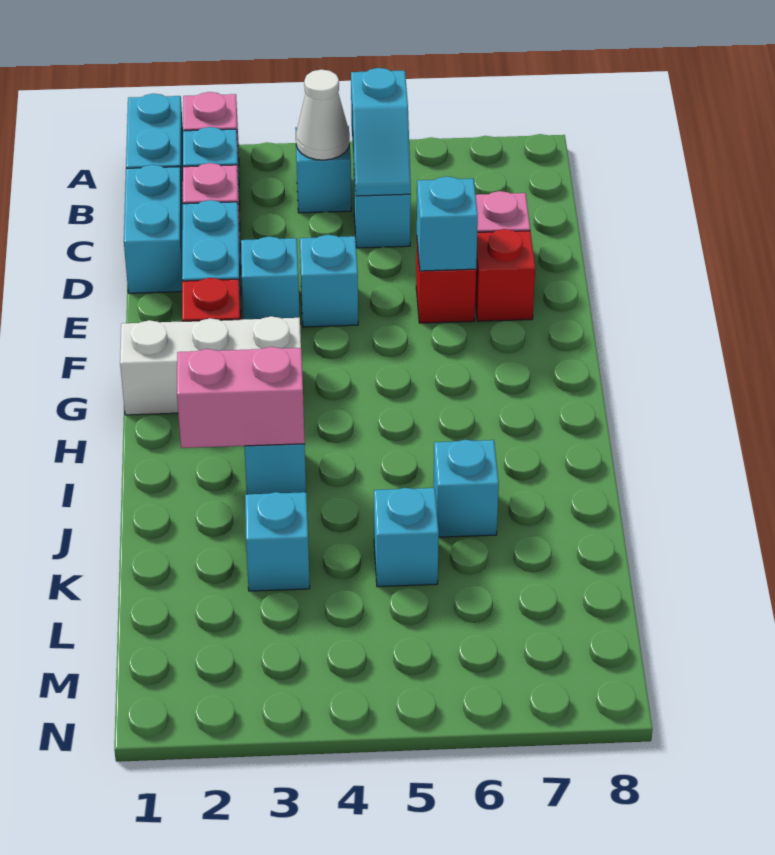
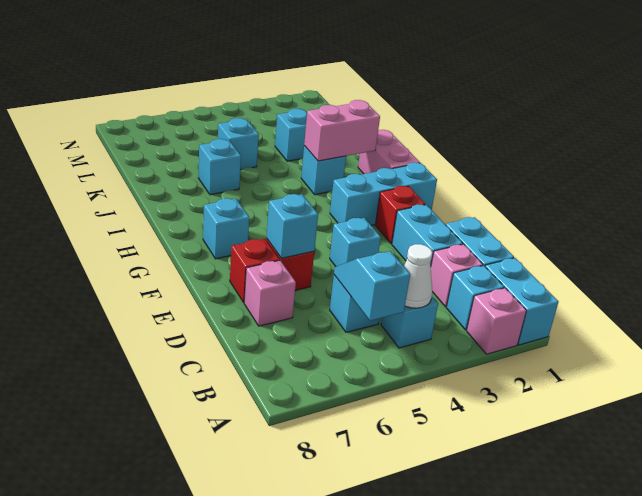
cyan brick E3 level 1 -> cyan brick G7 level 1
white brick G1:G3 level 1 -> cyan brick G1:G3 level 1
none -> pink brick H1:I1 level 1

